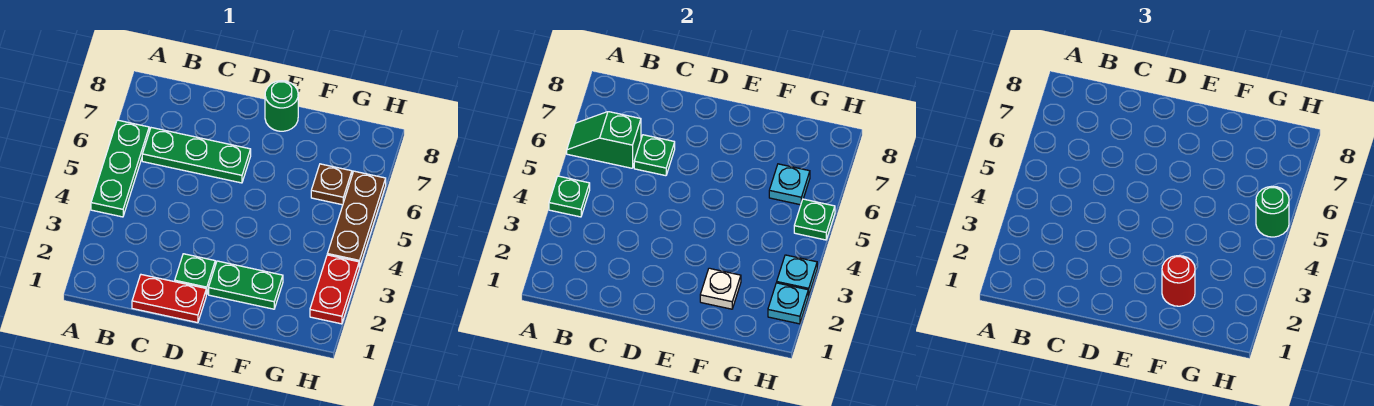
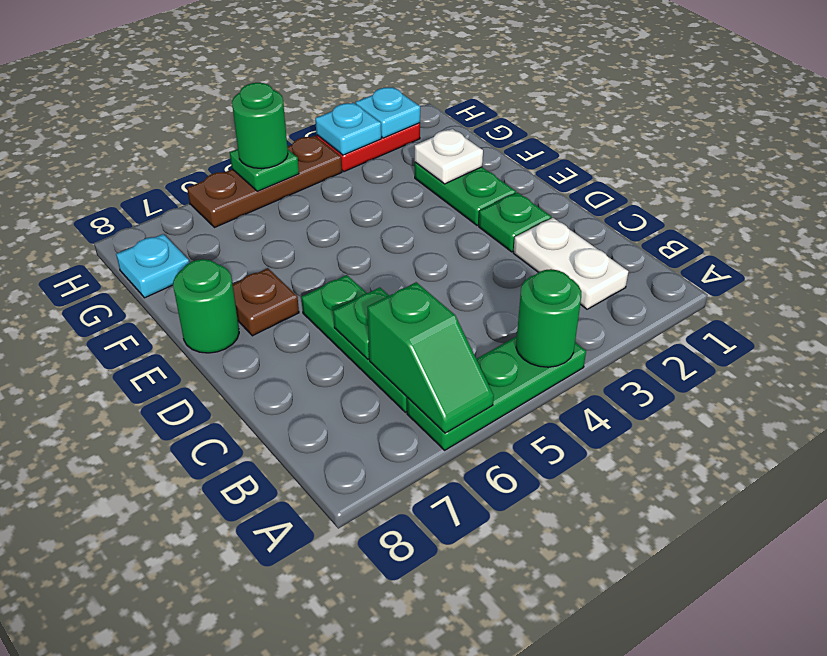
green plate A4 level 2 -> green round brick A4 level 2
none -> white plate B2:C2 level 1
red plate C1:D1 level 1 -> none
red round brick F2 level 3 -> none
brown plate G6 level 1 -> brown plate E7 level 1
cyan plate G6 level 2 -> cyan plate G8 level 1

